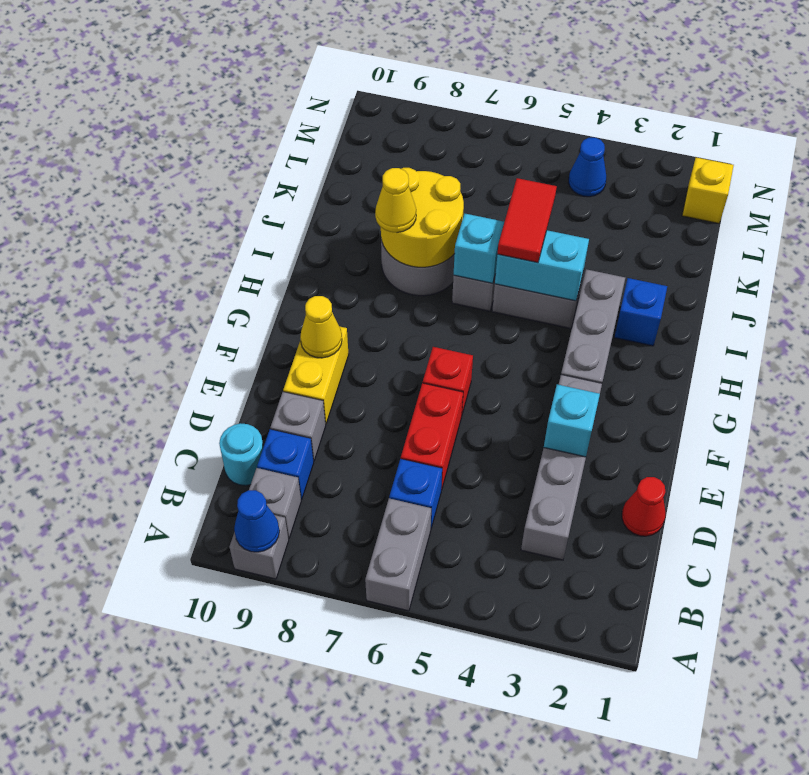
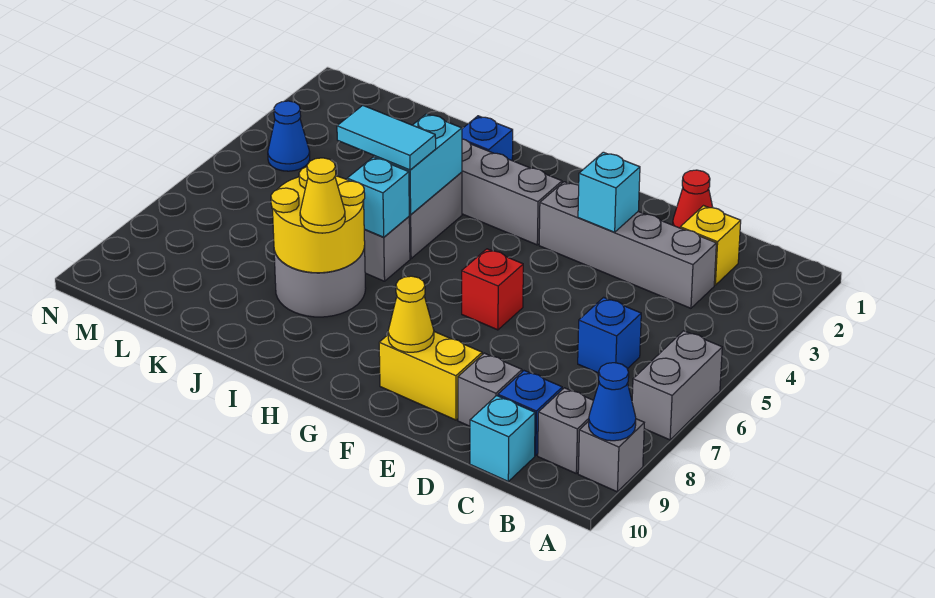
grey brick A6:B6 level 1 -> grey brick A6:A7 level 1
cyan round brick C10 level 1 -> cyan brick C10 level 1
red brick D6:E6 level 1 -> none
red tile I5:J5 level 3 -> cyan tile I5:J5 level 3
yellow brick M1 level 1 -> yellow brick C2 level 1

